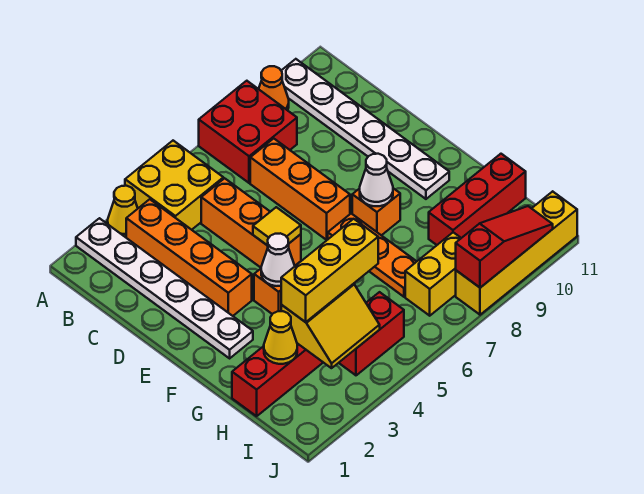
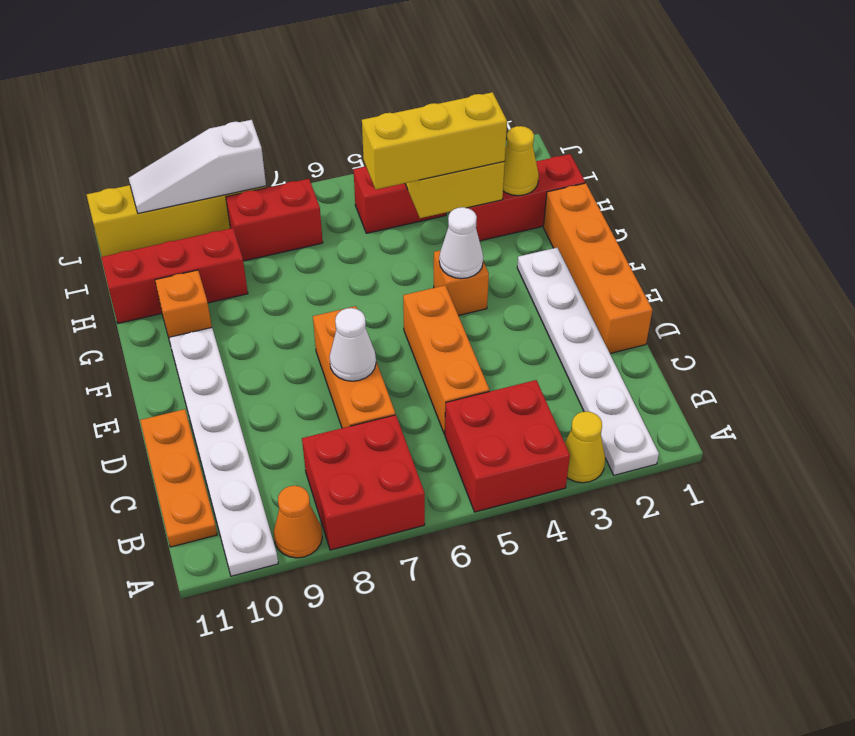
yellow brick A4:B5 level 1 -> red brick A4:B5 level 1
orange brick B3:E3 level 1 -> orange brick D1:G1 level 1
yellow tile E5 level 2 -> none
orange plate F7:H7 level 1 -> orange plate B11:D11 level 1
orange brick F8 level 1 -> orange brick G10 level 1
white cone F8 level 2 -> white cone D7 level 2
yellow brick I7:I8 level 1 -> red brick I7:I8 level 1
red slope J8:J10 level 2 top 8 -> white slope J8:J10 level 2 top 8

